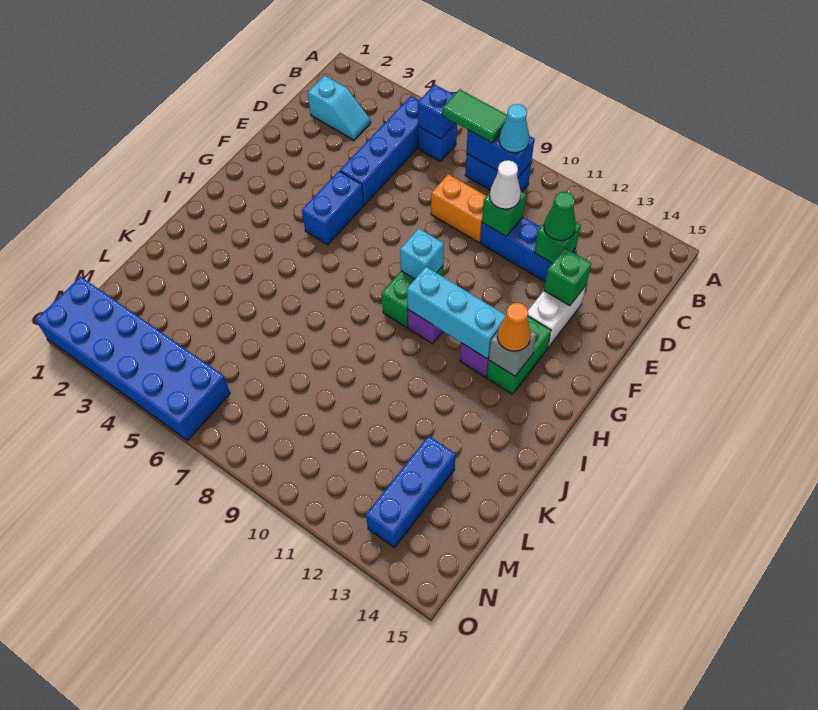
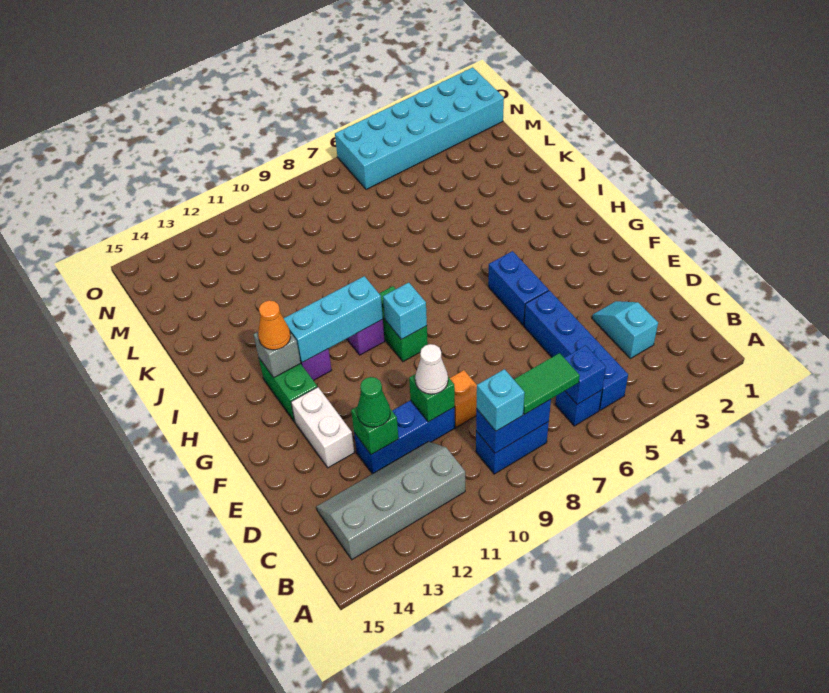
cyan cone B9 level 3 -> cyan brick B9 level 3
none -> grey slope B11:C14 level 1 top B
cyan slope C2:C3 level 1 top 2 -> cyan slope C3:D3 level 1 top C
orange brick D8:D9 level 1 -> orange brick D9 level 1
green brick E13 level 2 -> none
blue brick L13:N13 level 1 -> none
blue brick N1:O6 level 1 -> cyan brick N1:O6 level 1

